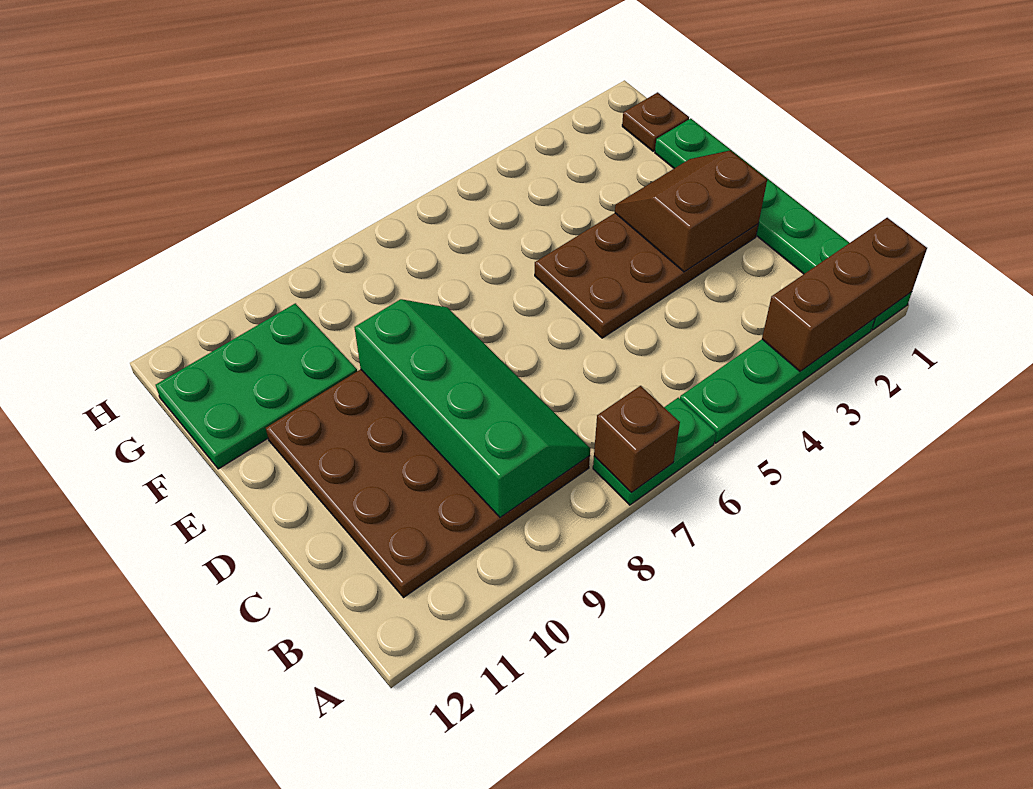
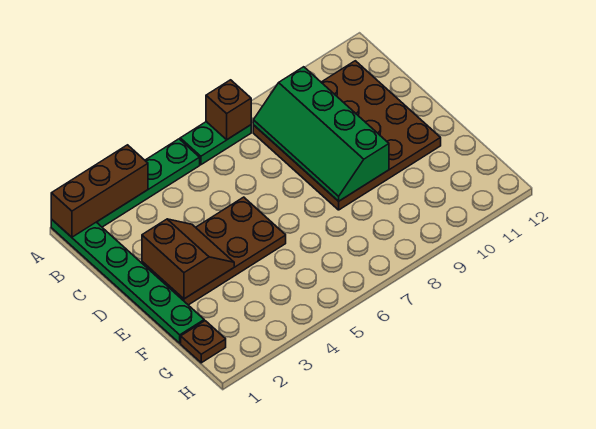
brown slope D2:E3 level 2 top D -> brown slope D2:E3 level 2 top 2
green plate F10:G12 level 1 -> none

